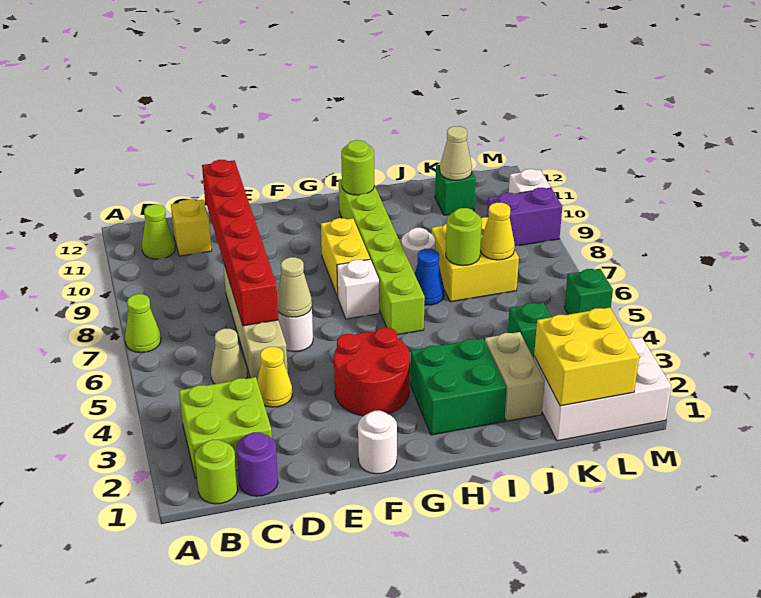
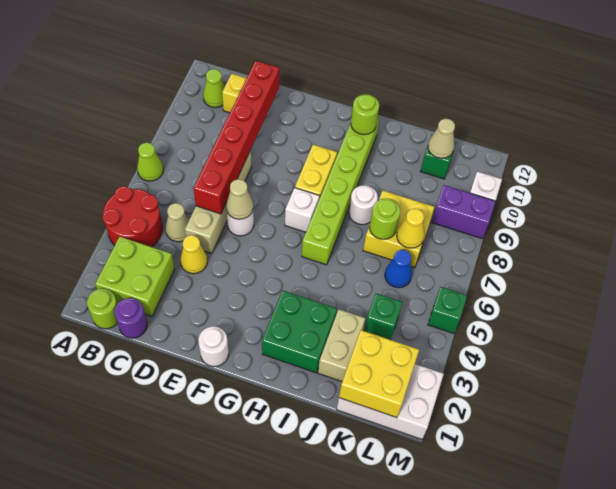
red round brick F3:G4 level 1 -> red round brick A4:B5 level 1
blue cone I7 level 1 -> blue cone K6 level 1

